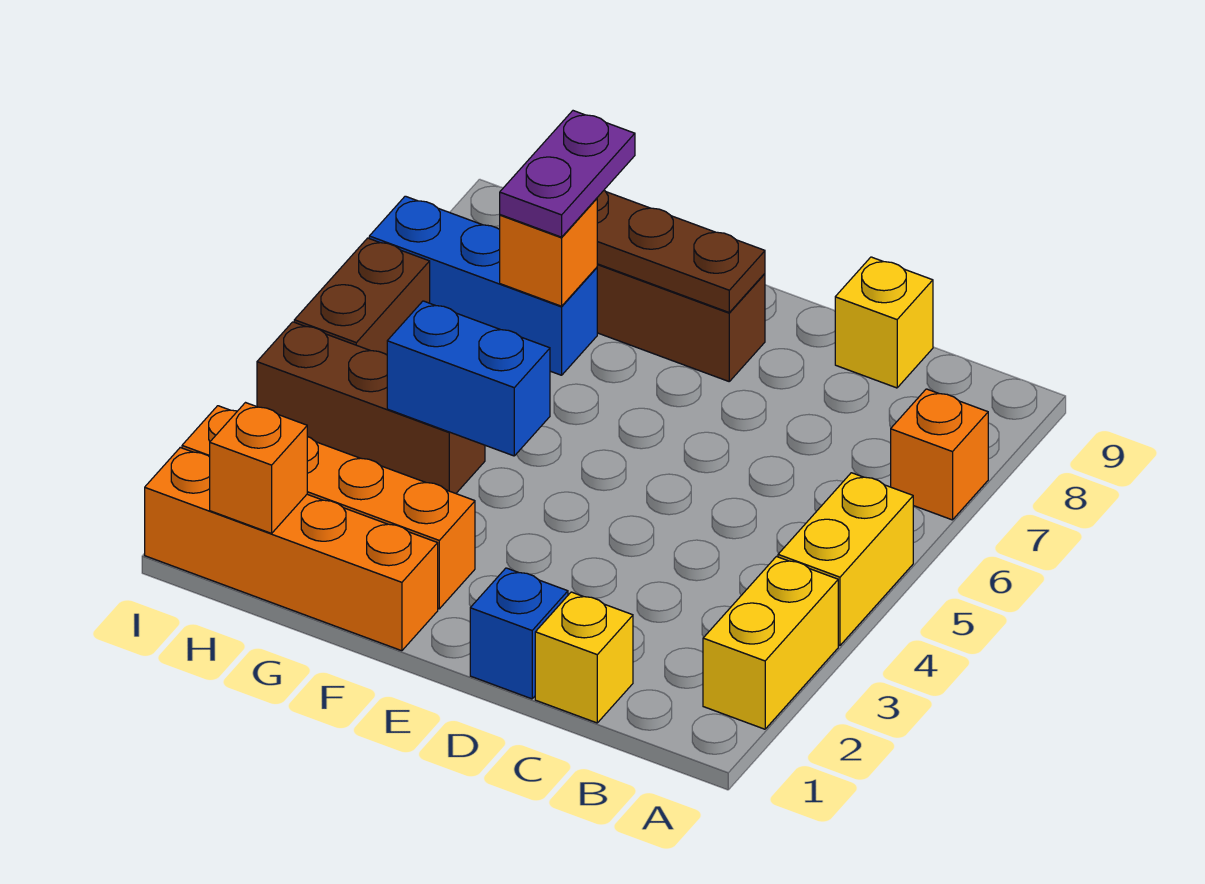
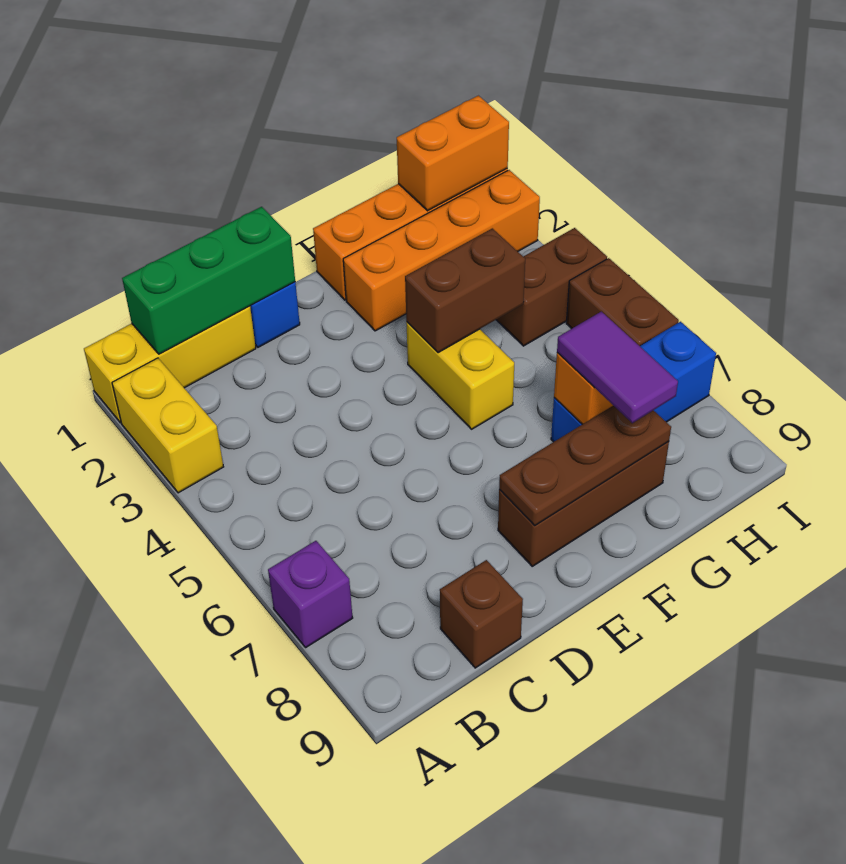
yellow brick A4:A5 level 1 -> yellow brick F4:F5 level 1
orange brick A7 level 1 -> purple brick A7 level 1
none -> green brick B1:D1 level 2
yellow brick C1 level 1 -> yellow brick A1:C1 level 1
yellow brick C9 level 1 -> brown brick C9 level 1
blue brick F4:G4 level 2 -> brown brick F4:G4 level 2
brown brick G4:I4 level 1 -> brown brick H4:I4 level 1
purple plate G7:G8 level 3 -> purple tile G7:G8 level 3
orange brick H1 level 2 -> orange brick H1:I1 level 2

